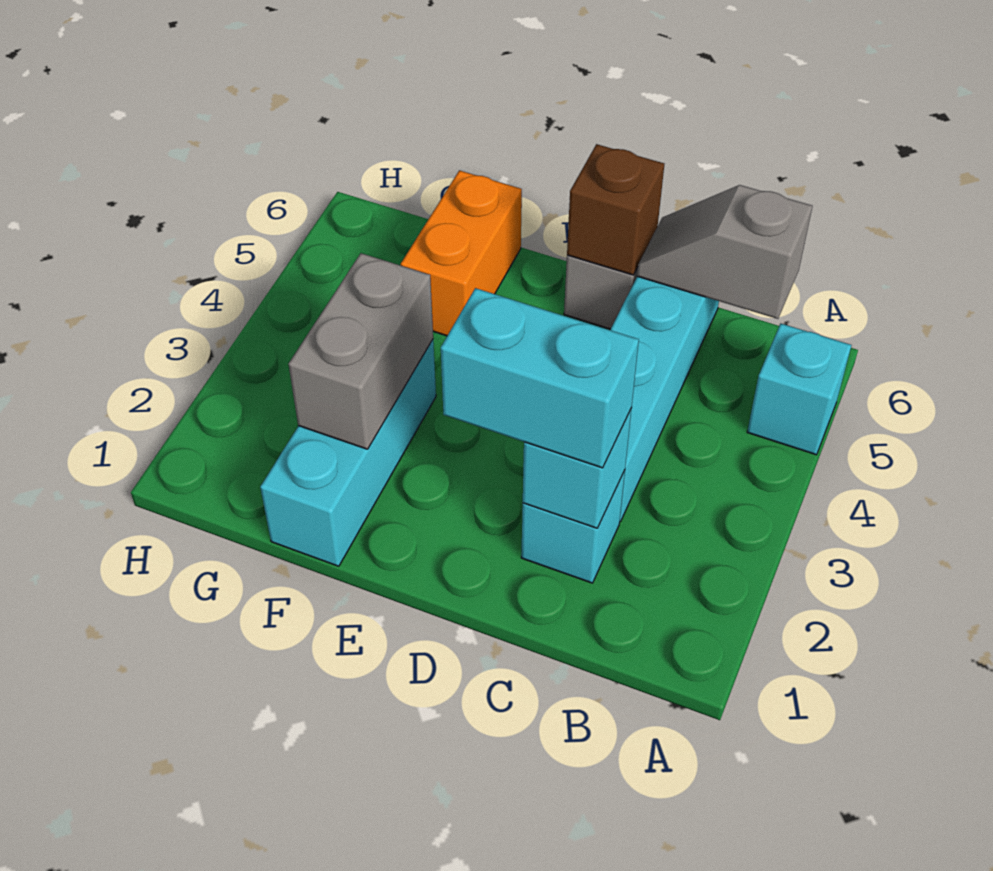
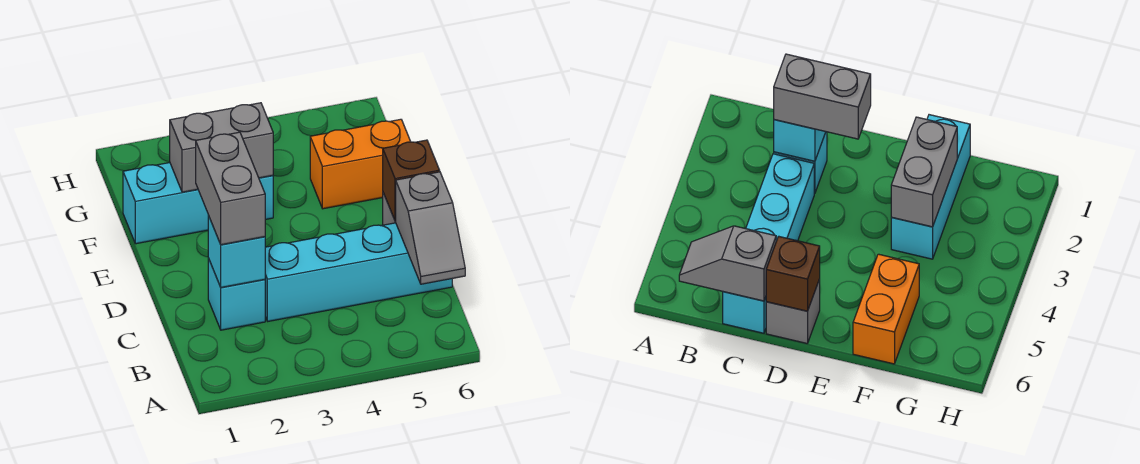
cyan brick A5 level 1 -> none
grey slope B6:C6 level 2 top B -> grey slope B6:C6 level 2 top C
cyan brick C2:D2 level 3 -> grey brick C2:D2 level 3

